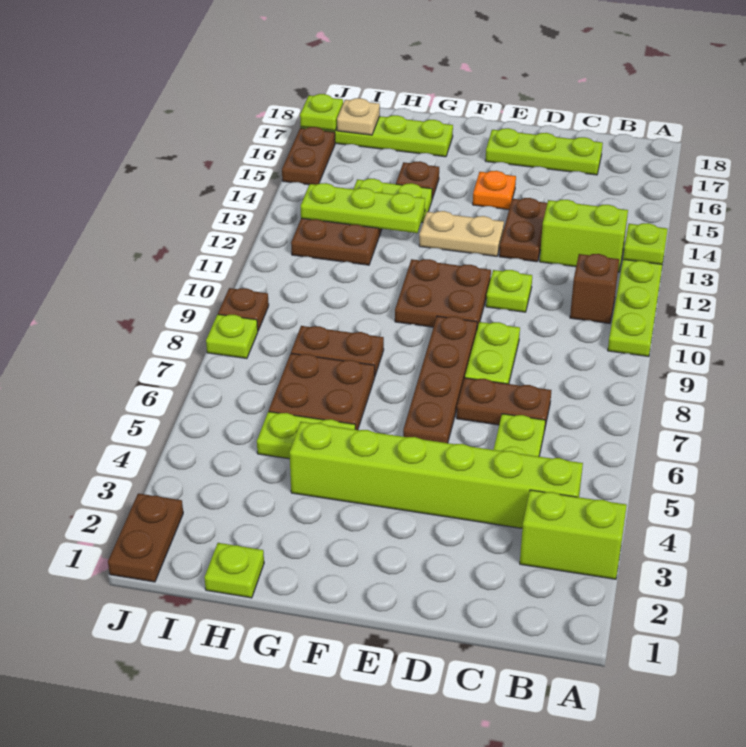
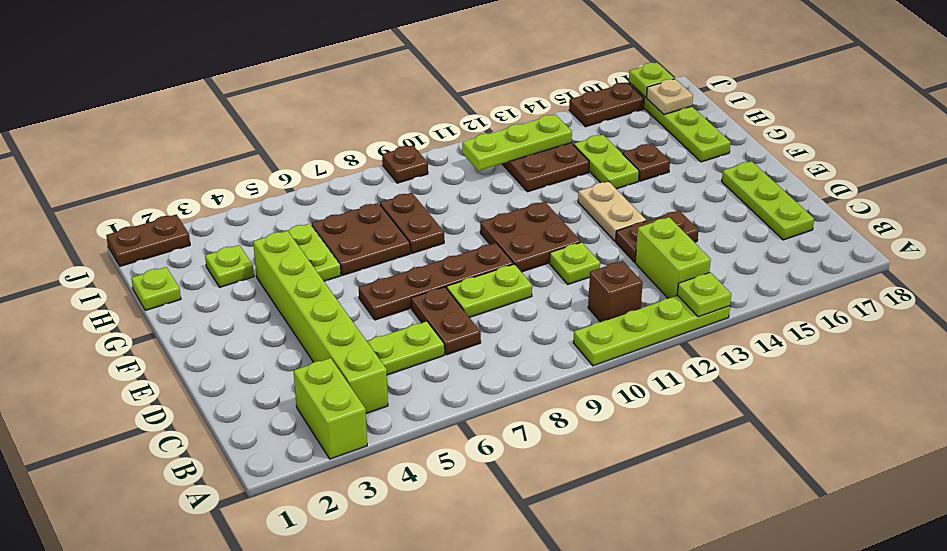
orange plate E15 level 1 -> none
lime plate G13:I13 level 2 -> lime plate I11:I13 level 2
lime plate J8 level 1 -> lime plate H3 level 1

